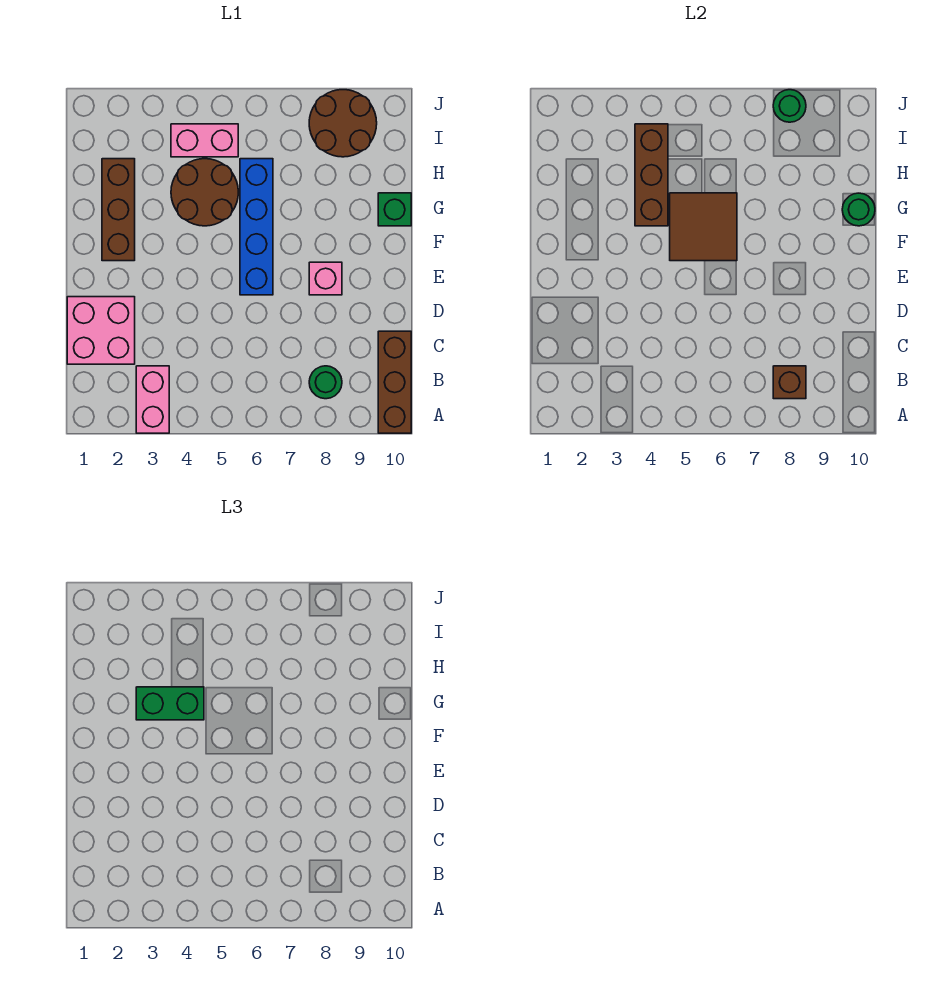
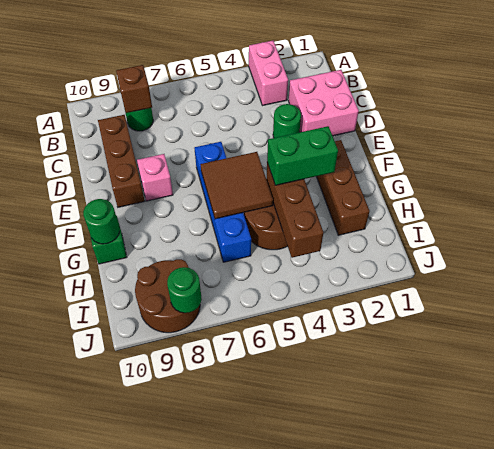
brown brick A10:C10 level 1 -> brown brick C9:E9 level 1
none -> green round brick D3 level 1
pink brick I4:I5 level 1 -> none

